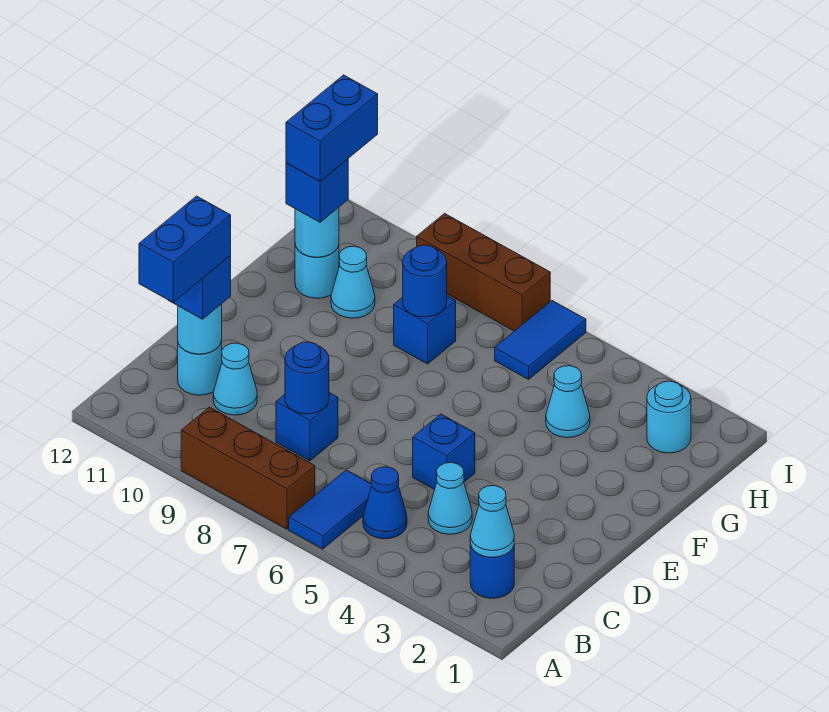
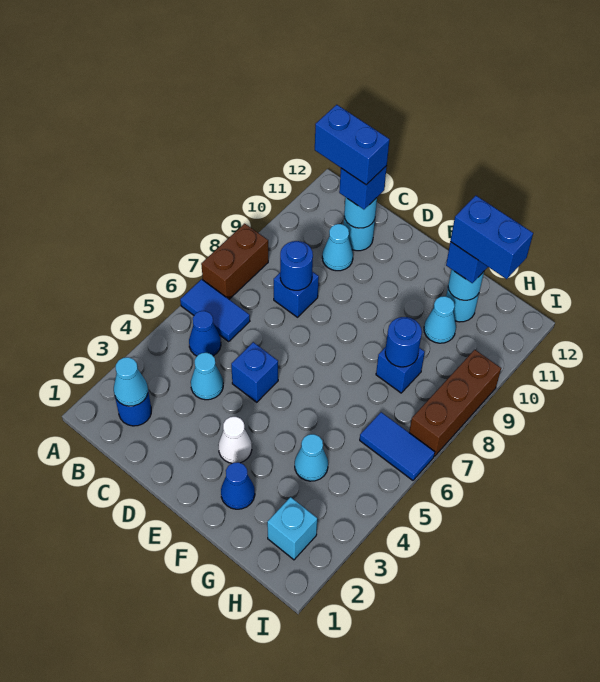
brown brick A7:A9 level 1 -> brown brick A7:A8 level 1
none -> white cone E3 level 1
none -> blue cone F2 level 1
cyan round brick H2 level 1 -> cyan brick H2 level 1

